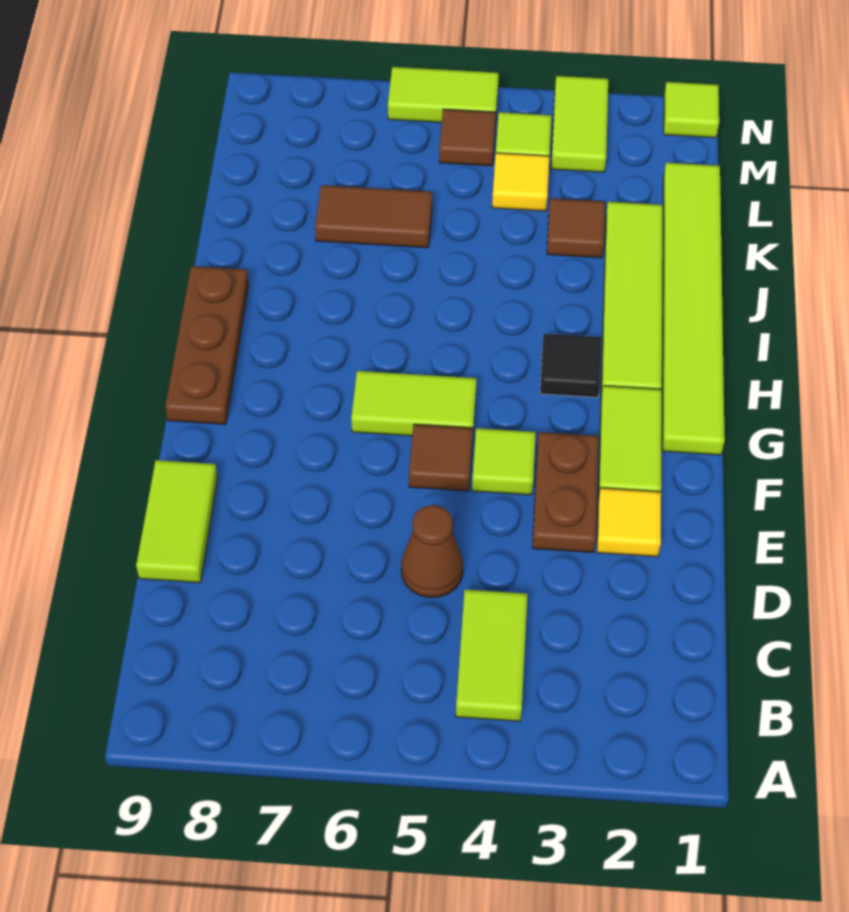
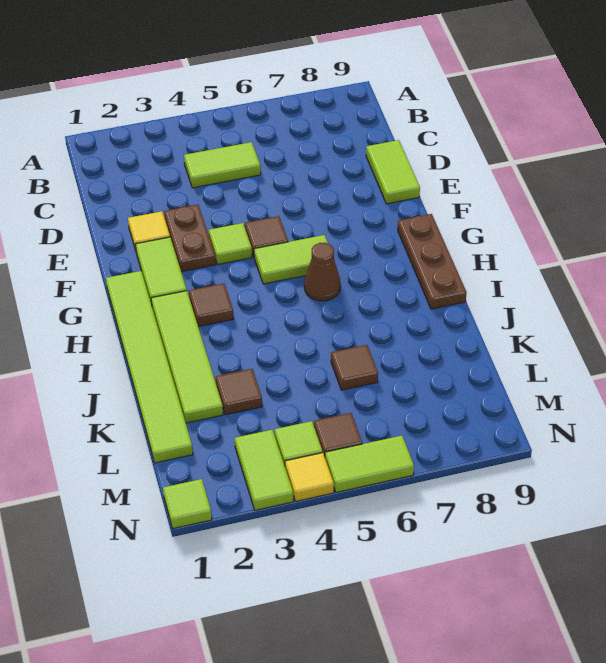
lime tile B4:C4 level 1 -> lime tile C4:C5 level 1
brown cone D5 level 1 -> brown cone H6 level 1
black tile H3 level 1 -> brown tile H3 level 1
brown tile K6:K7 level 1 -> brown tile K6 level 1
yellow tile L4 level 1 -> yellow tile N4 level 1

